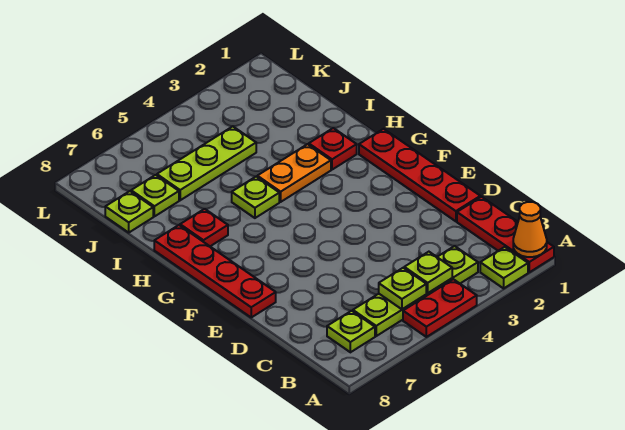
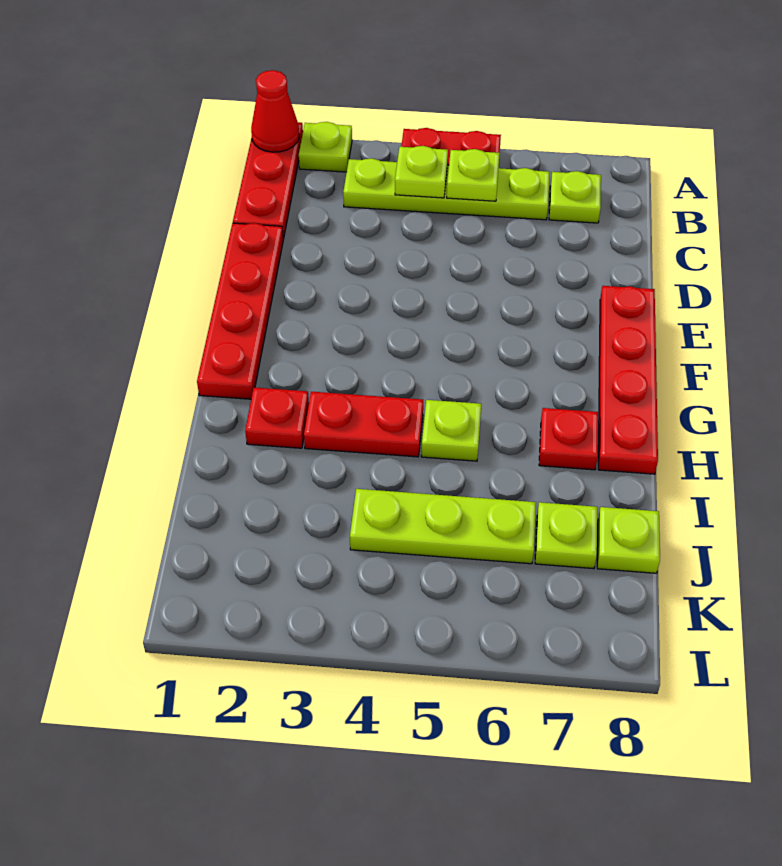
orange cone A1 level 2 -> red cone A1 level 2
orange plate H3:H4 level 1 -> red plate H3:H4 level 1

